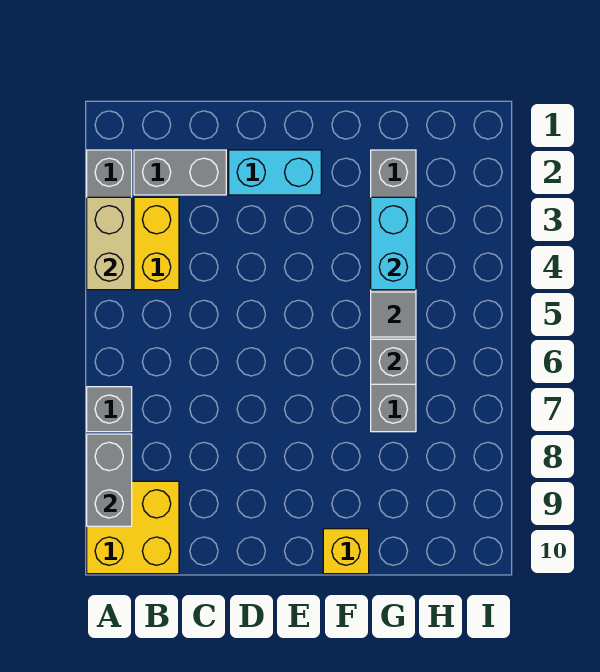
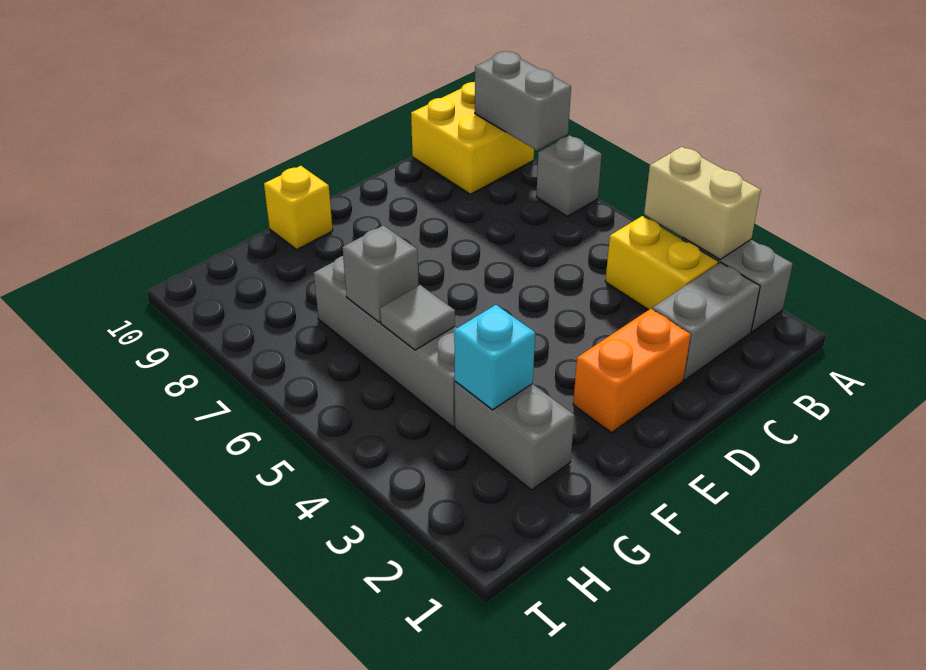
cyan brick D2:E2 level 1 -> orange brick D2:E2 level 1
cyan brick G3:G4 level 2 -> cyan brick G3 level 2

